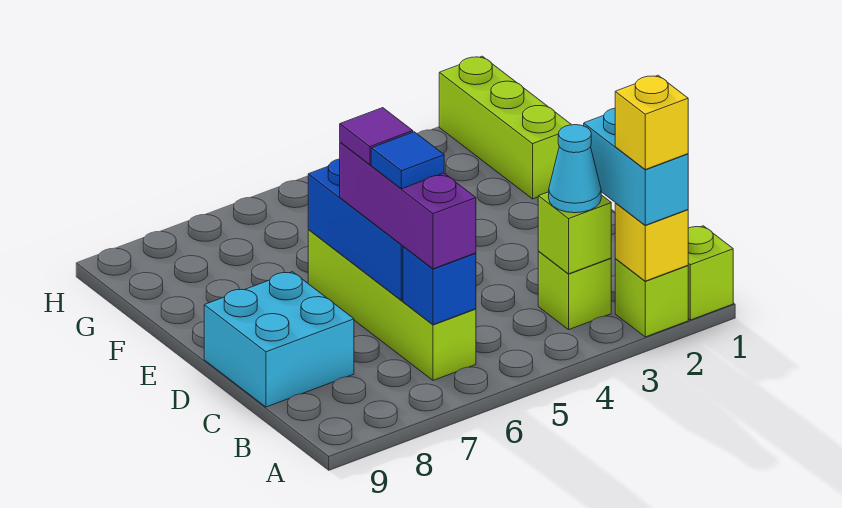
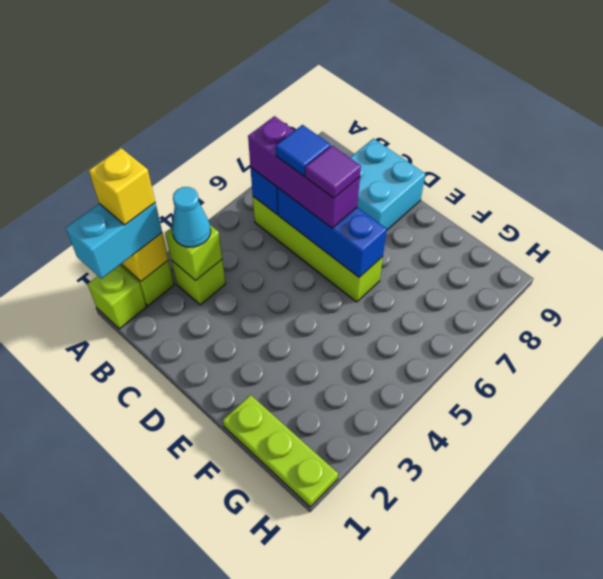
cyan brick A2:B2 level 3 -> cyan brick A1:A2 level 3
lime brick F1:H1 level 1 -> lime plate F1:H1 level 1

